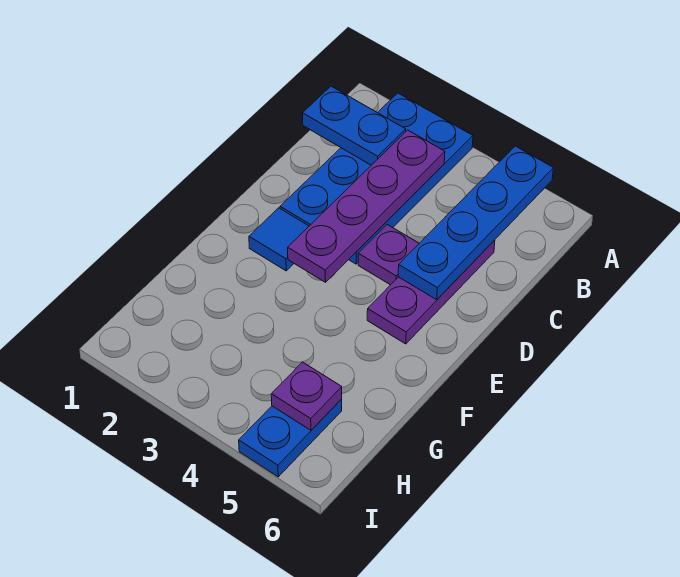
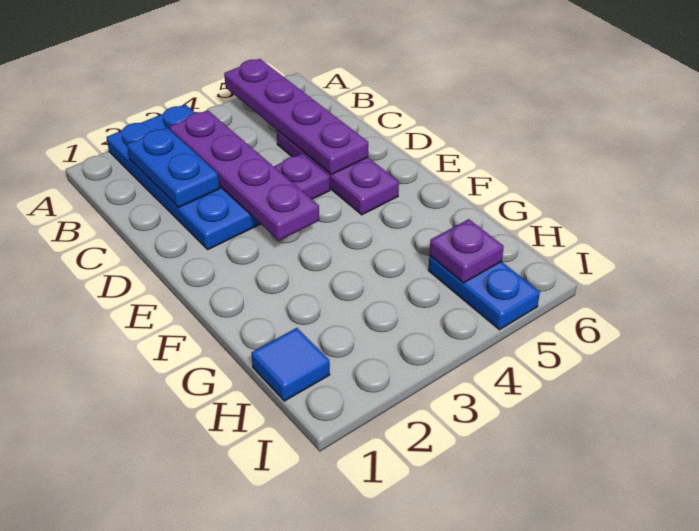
blue plate A5:D5 level 2 -> purple plate A5:D5 level 2
blue plate B1:B2 level 2 -> blue plate B2:C2 level 2
blue tile E2 level 1 -> blue tile H1 level 1

